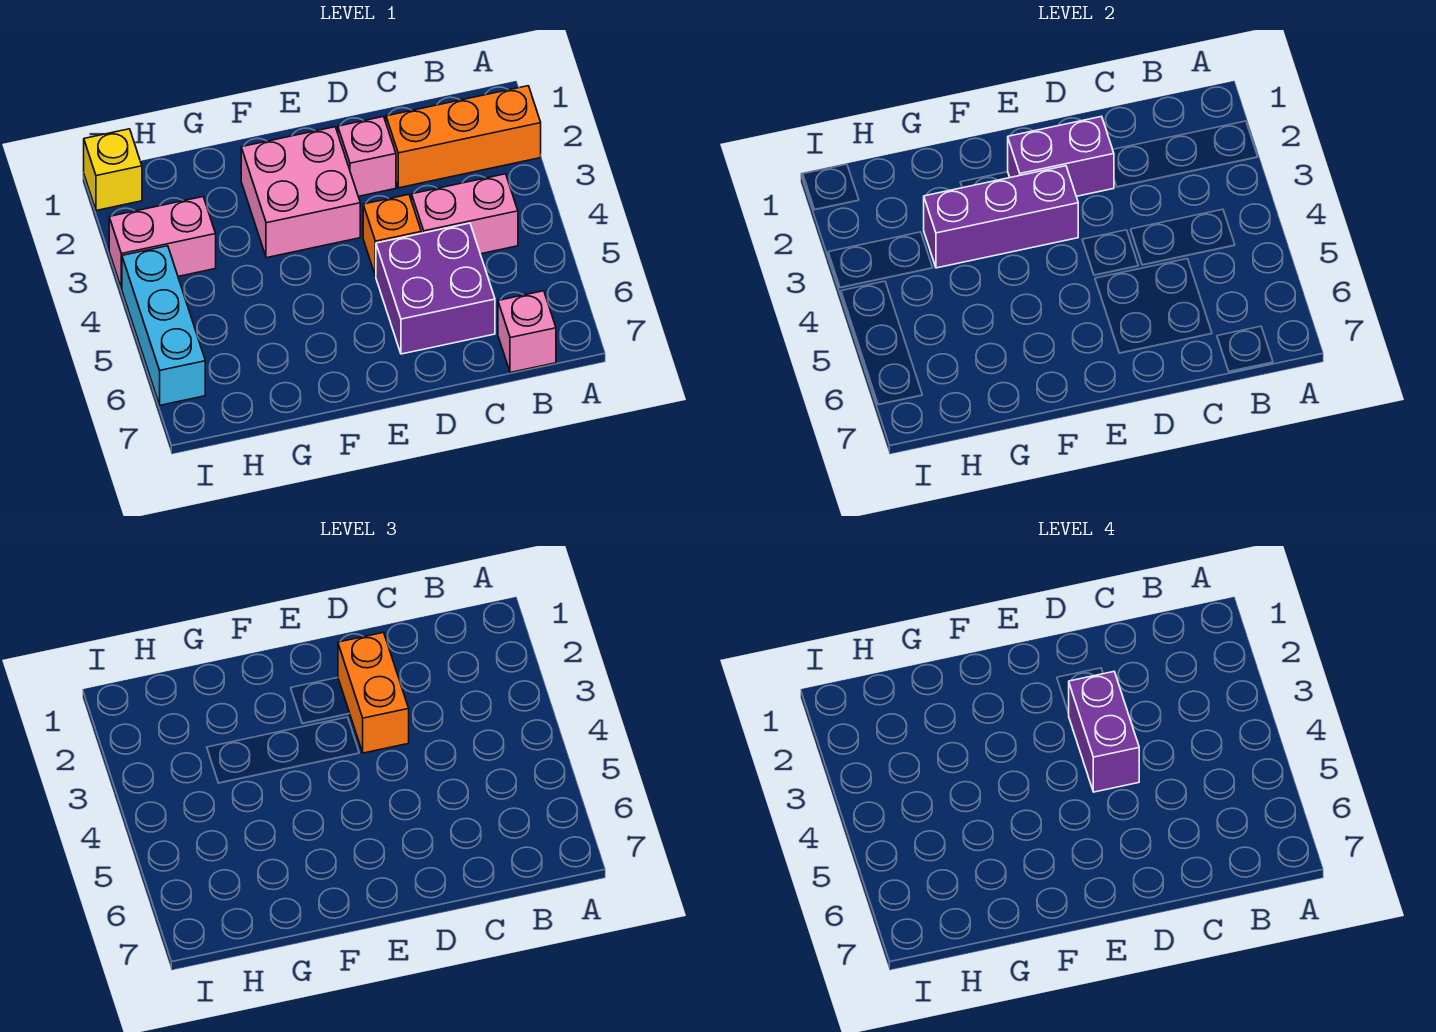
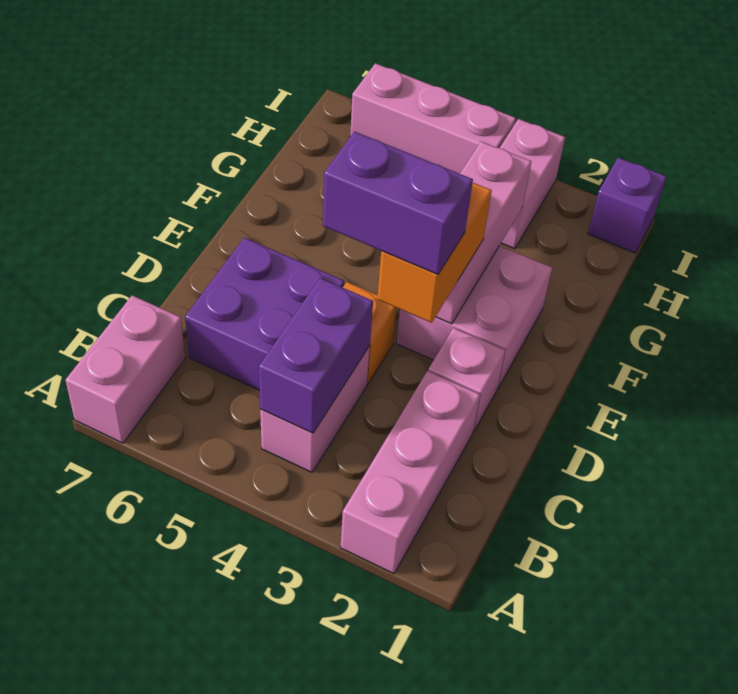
orange brick A2:C2 level 1 -> pink brick A2:C2 level 1
pink brick B7 level 1 -> pink brick A7:B7 level 1
purple brick D2:E2 level 2 -> purple brick B4:C4 level 2
orange brick D2:D3 level 3 -> orange brick D3:E3 level 3
purple brick E3:G3 level 2 -> pink brick E3:G3 level 2
yellow brick I1 level 1 -> purple brick I1 level 1
cyan brick I4:I6 level 1 -> pink brick I4:I6 level 1

